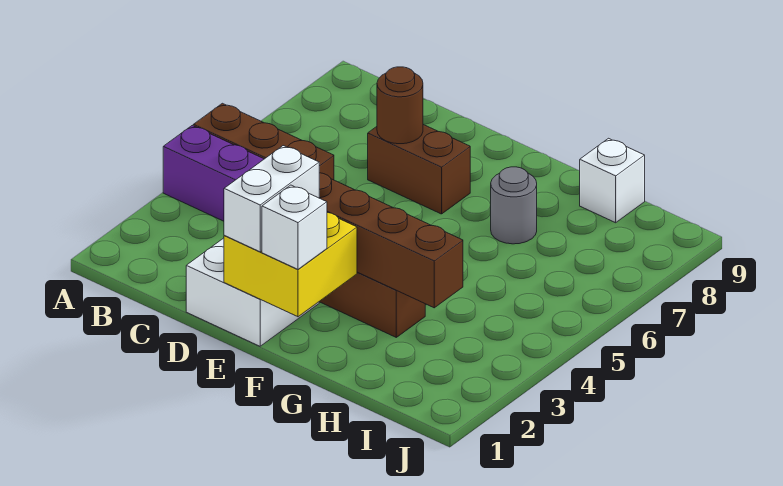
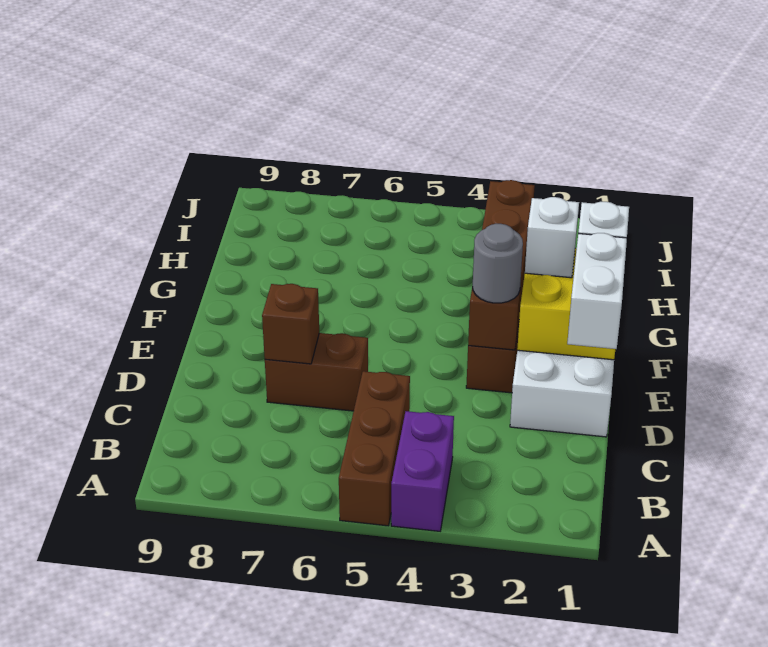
brown brick D7:E7 level 1 -> brown brick D6:D7 level 1
brown round brick D7 level 2 -> brown brick D7 level 2
white brick E1:E2 level 3 -> white brick D1:E1 level 3
grey round brick G7 level 1 -> grey round brick E3 level 3
white brick H9 level 1 -> white brick F2 level 3

